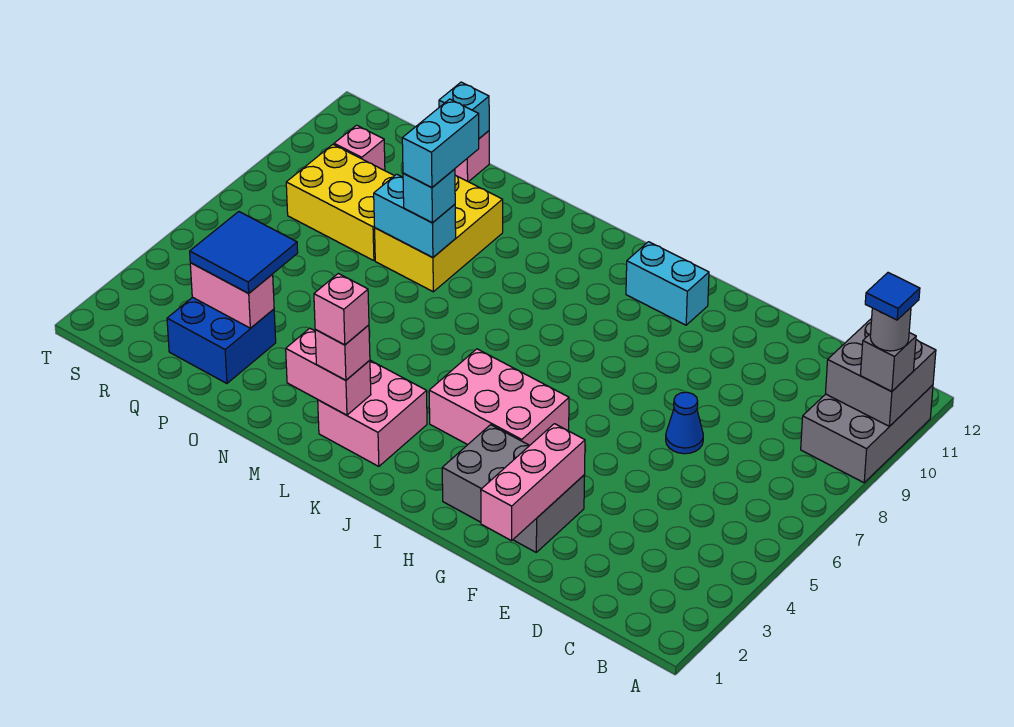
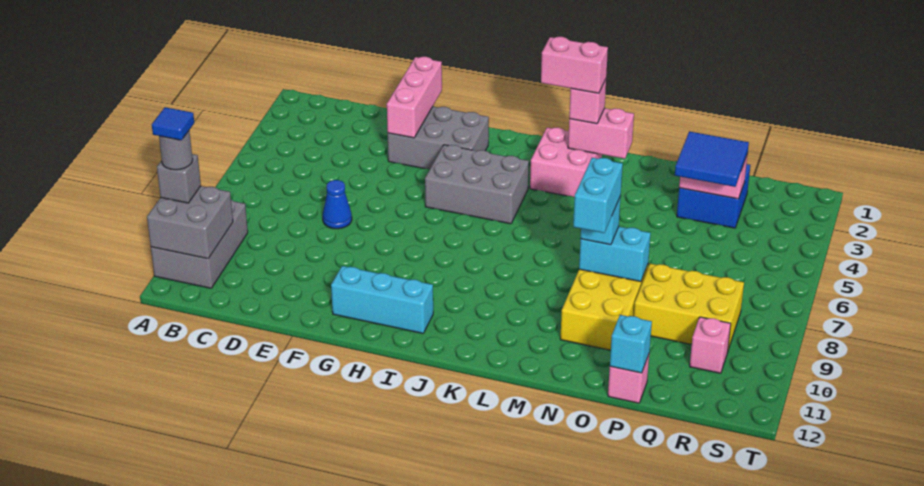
pink brick H4:J5 level 1 -> grey brick H4:J5 level 1
cyan brick H11:I11 level 1 -> cyan brick G11:I11 level 1
pink brick L2 level 4 -> pink brick K2:L2 level 4

